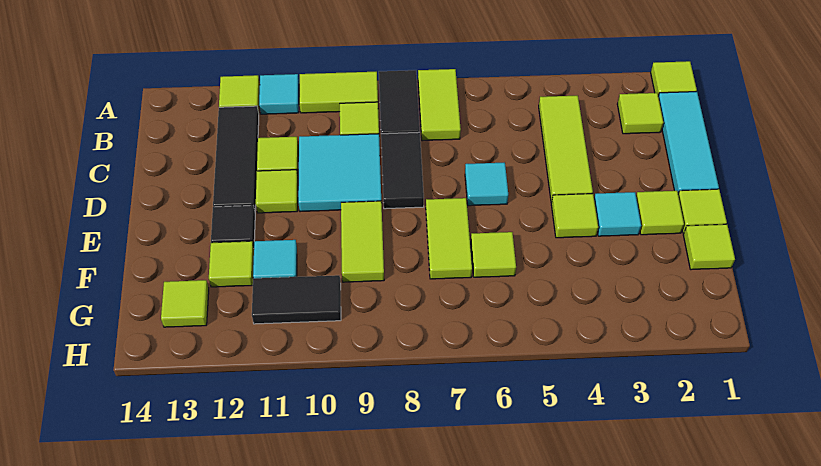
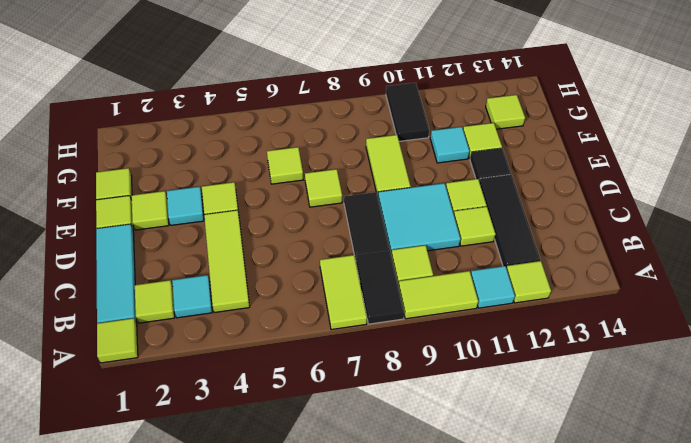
cyan tile D6 level 1 -> cyan tile B3 level 1
lime tile E7:F7 level 1 -> lime tile E7 level 1
black tile G10:G11 level 1 -> black tile G10:H10 level 1

